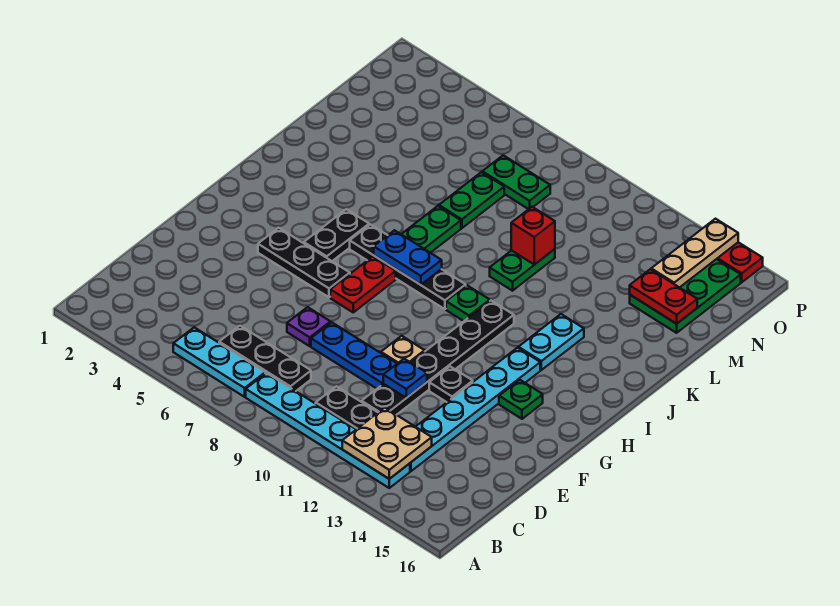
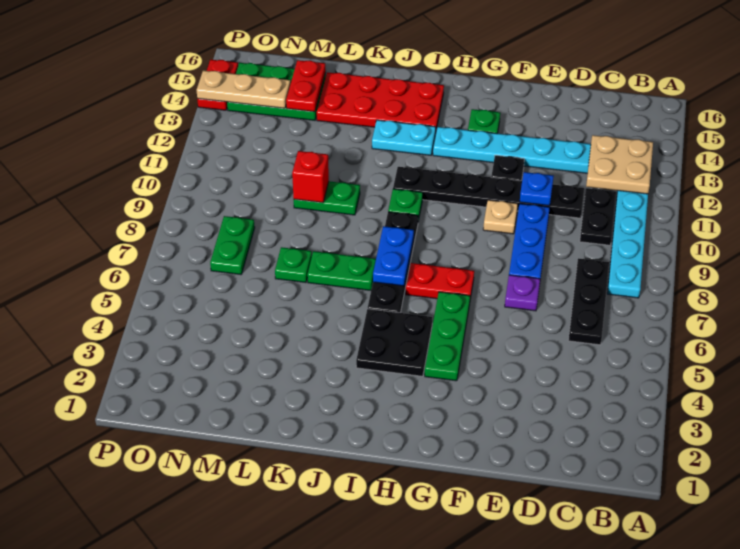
cyan plate B5:B7 level 1 -> none
black plate G4:G6 level 1 -> green plate G4:G6 level 1
black plate H5:I5 level 1 -> black plate H4:I5 level 1
none -> red plate I14:L15 level 1
green plate L7:M7 level 1 -> green plate L7 level 1

